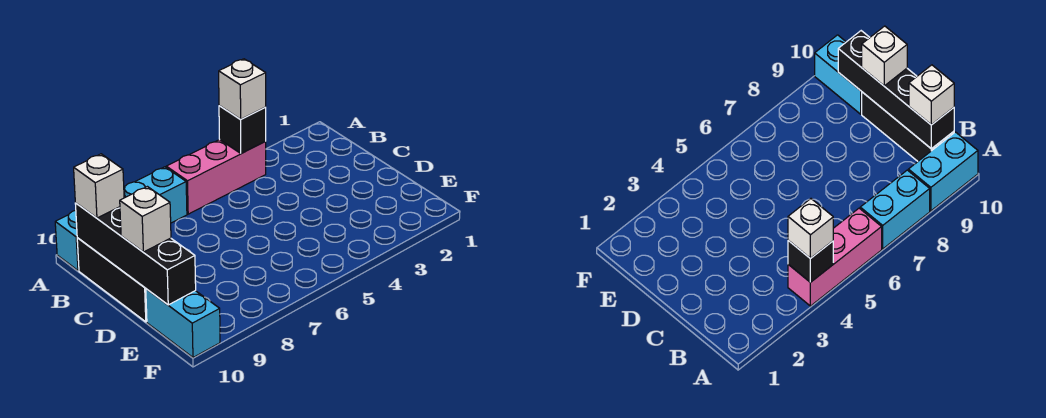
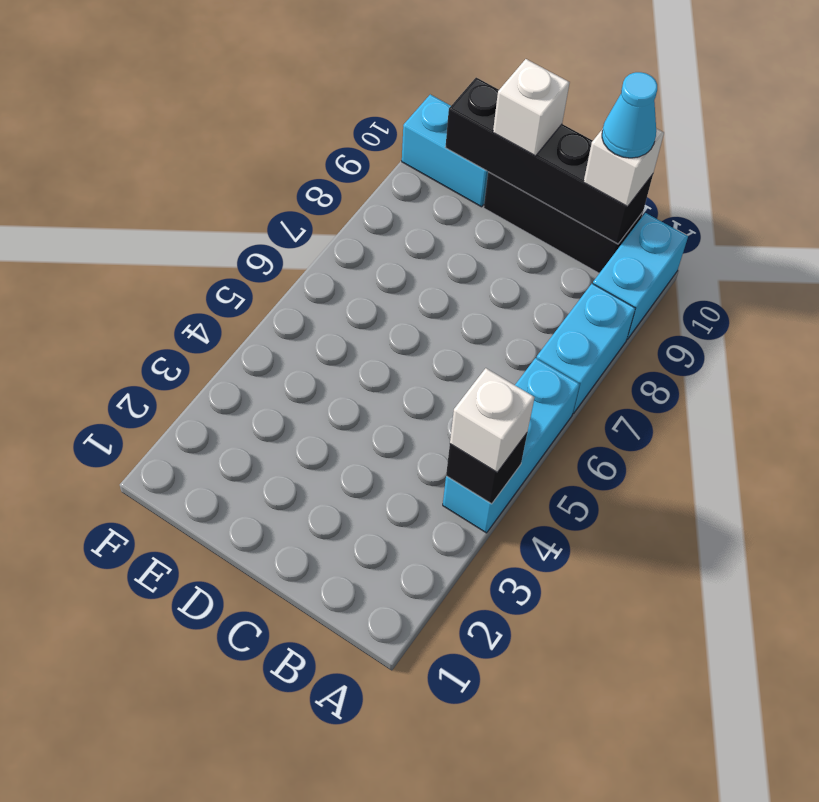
pink brick A4:A6 level 1 -> cyan brick A4:A6 level 1
none -> cyan cone B10 level 4

